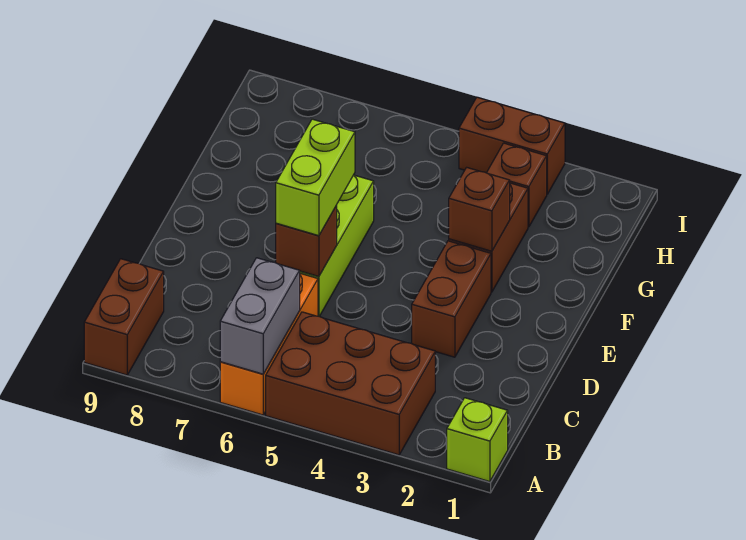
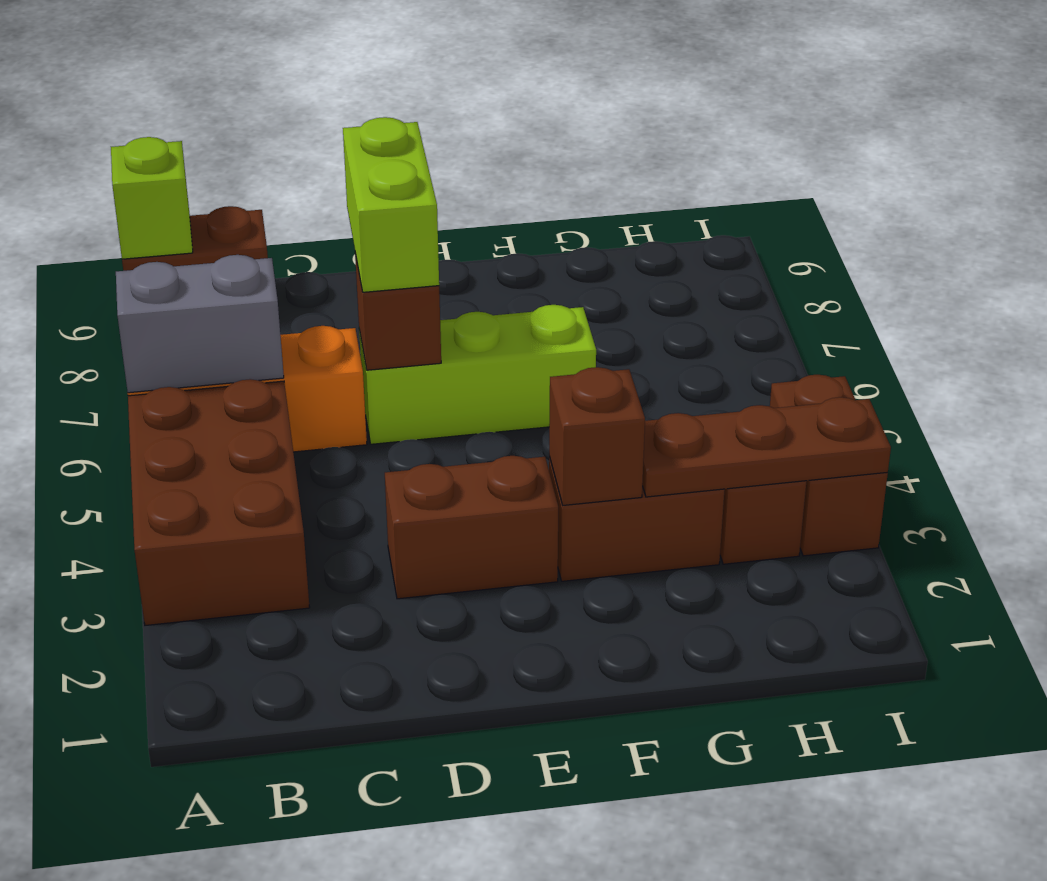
lime brick A1 level 1 -> lime brick A9 level 2
lime brick D6:E6 level 3 -> lime brick D6:D7 level 3
none -> brown plate G3:I3 level 2

